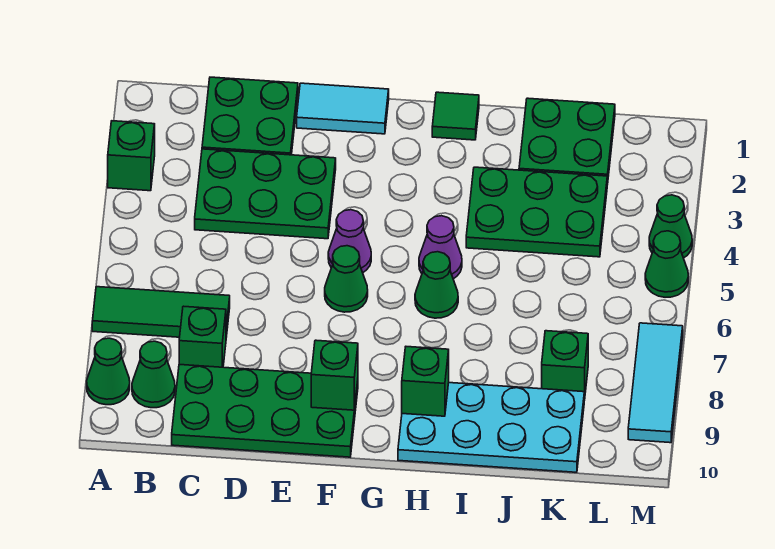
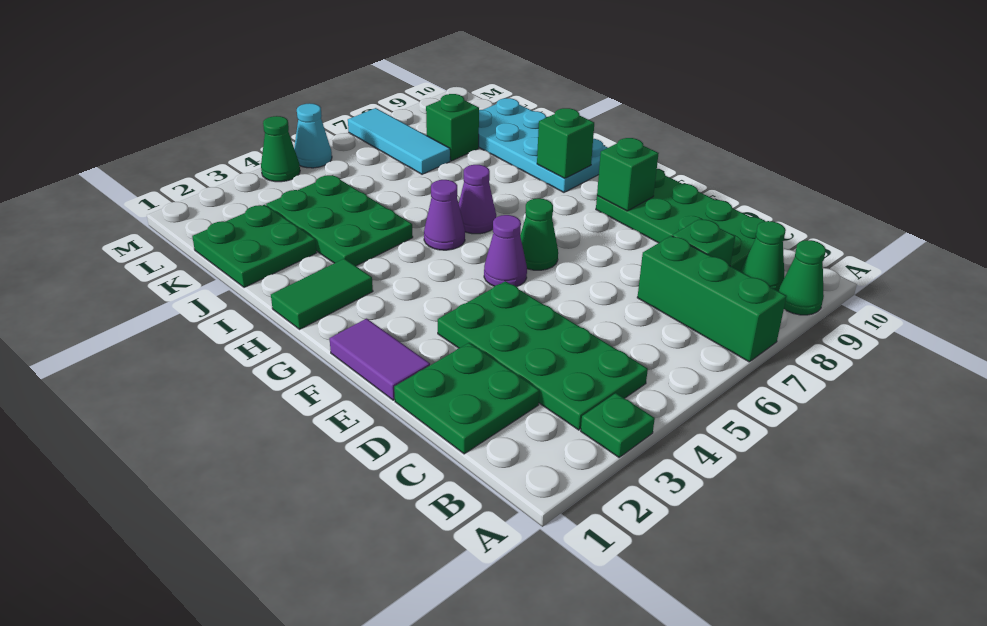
green brick A3 level 1 -> green plate A3 level 1
green tile A7:C7 level 1 -> green brick A7:C7 level 1
green plate C3:E4 level 1 -> green plate B3:E4 level 1
cyan tile E1:F1 level 1 -> purple tile E1:F1 level 1
green tile H1 level 1 -> green tile H1:H2 level 1
green cone H6 level 1 -> purple cone H6 level 1
green cone M5 level 1 -> cyan cone M5 level 1
cyan tile M7:M9 level 1 -> cyan tile K7:M7 level 1

